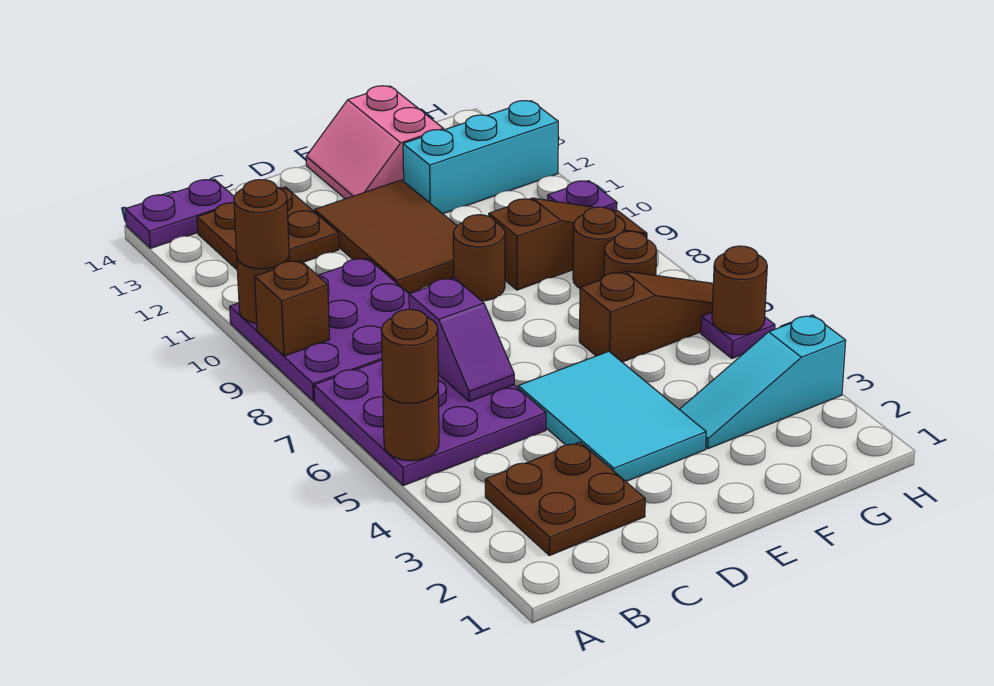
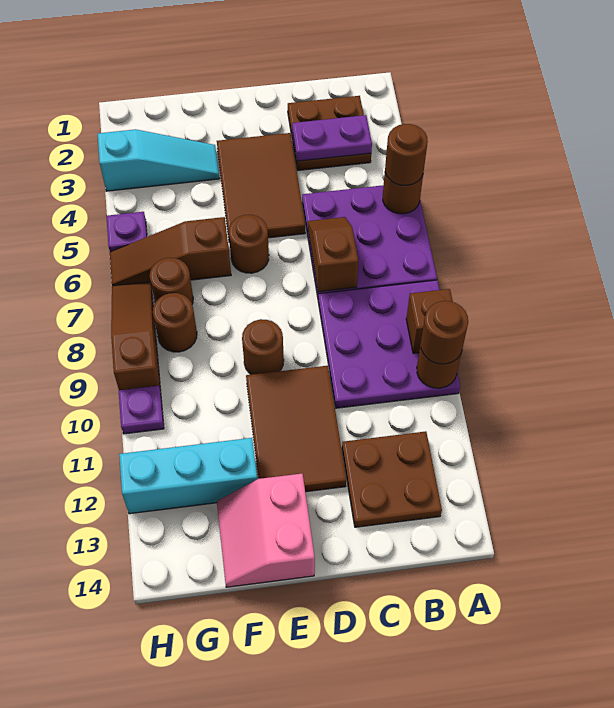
purple plate A14:B14 level 1 -> purple plate B3:C3 level 2
purple slope C6:C7 level 2 top 7 -> brown slope C6:C7 level 2 top 7
cyan tile D3:E5 level 1 -> brown tile D3:E5 level 1
pink slope E13:F14 level 1 top F -> pink slope E13:F14 level 1 top E
brown slope F9:H9 level 1 top F -> brown slope H7:H9 level 1 top 9
brown round brick H5 level 2 -> brown round brick E6 level 1

